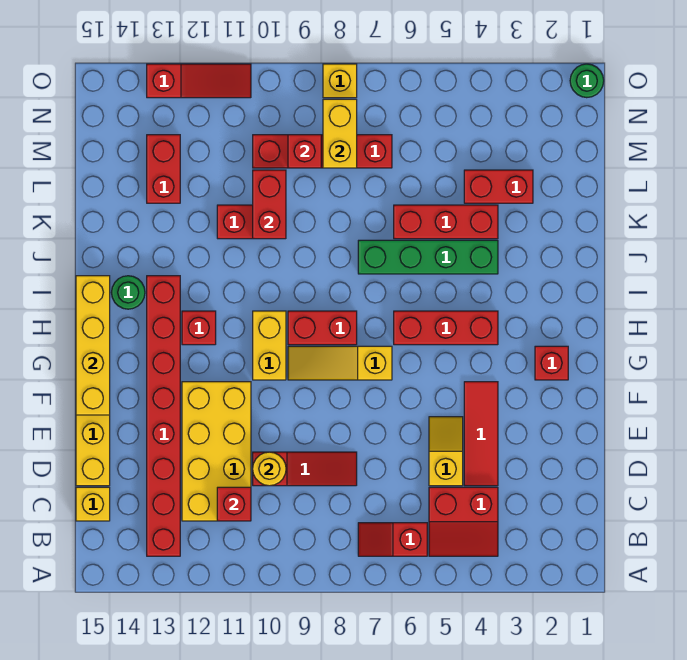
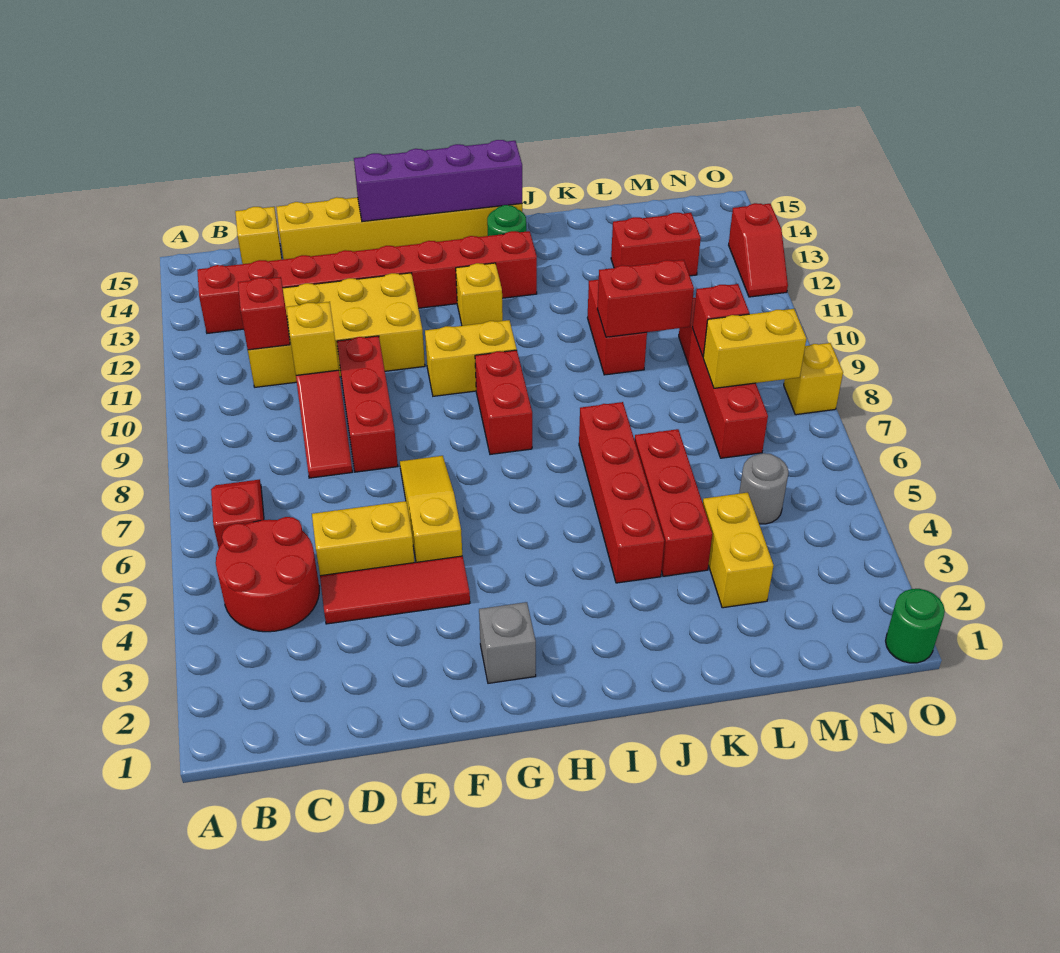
red slope B4:C5 level 1 top C -> red round brick B4:C5 level 1
yellow slope D5:E5 level 1 top D -> yellow brick D5:E5 level 1
yellow round brick D10 level 2 -> yellow brick D10 level 2
yellow brick F15:I15 level 2 -> purple brick F15:I15 level 2
red brick G2 level 1 -> grey brick G2 level 1
yellow slope G7:G9 level 1 top 7 -> yellow slope F5:F7 level 1 top 5
red brick H4:H6 level 1 -> red brick E8:E10 level 1
red brick H12 level 1 -> yellow brick H12 level 1
green brick J4:J7 level 1 -> red brick J4:J7 level 1
red brick L3:L4 level 1 -> yellow brick L3:L4 level 1
none -> grey round brick M5 level 1
red slope O11:O13 level 1 top 13 -> red slope O12:O13 level 1 top 13

